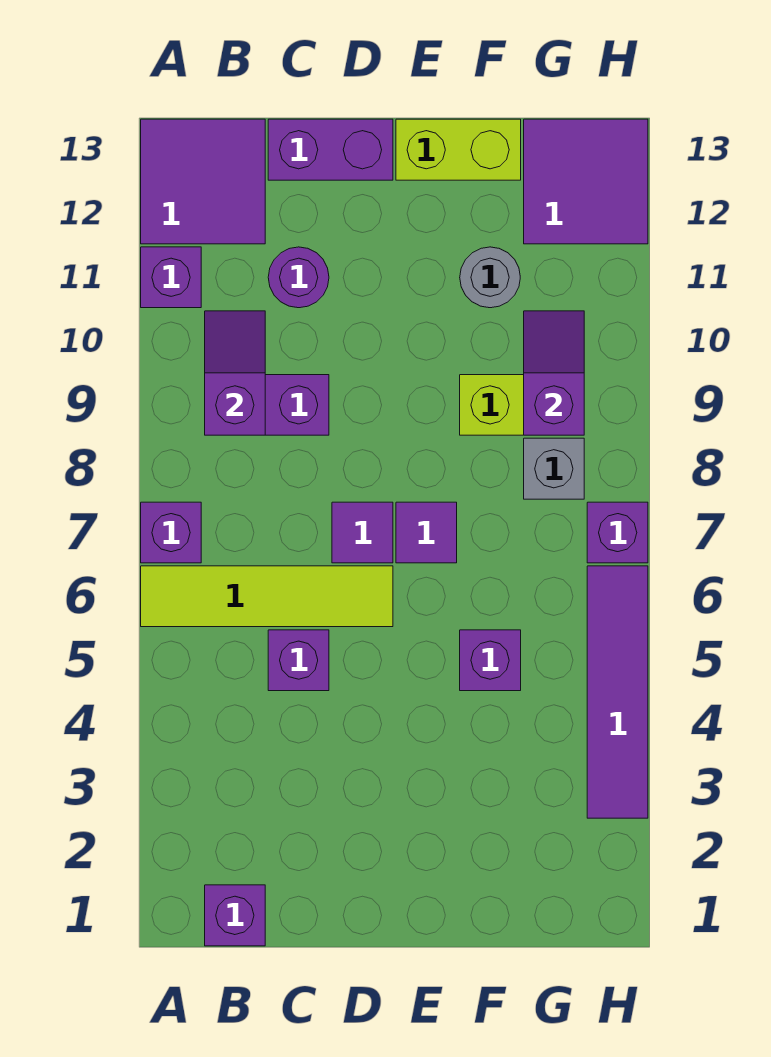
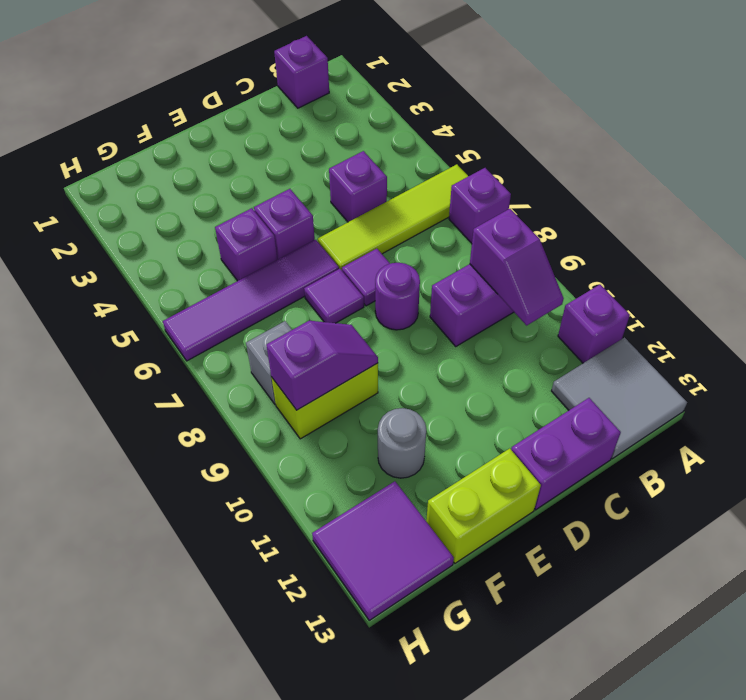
purple tile A12:B13 level 1 -> grey tile A12:B13 level 1
purple round brick C11 level 1 -> purple round brick D8 level 1
purple slope G9:G10 level 2 top 9 -> purple slope F9:G9 level 2 top G
purple tile H3:H6 level 1 -> purple tile E6:H6 level 1
purple brick H7 level 1 -> purple brick E5 level 1

